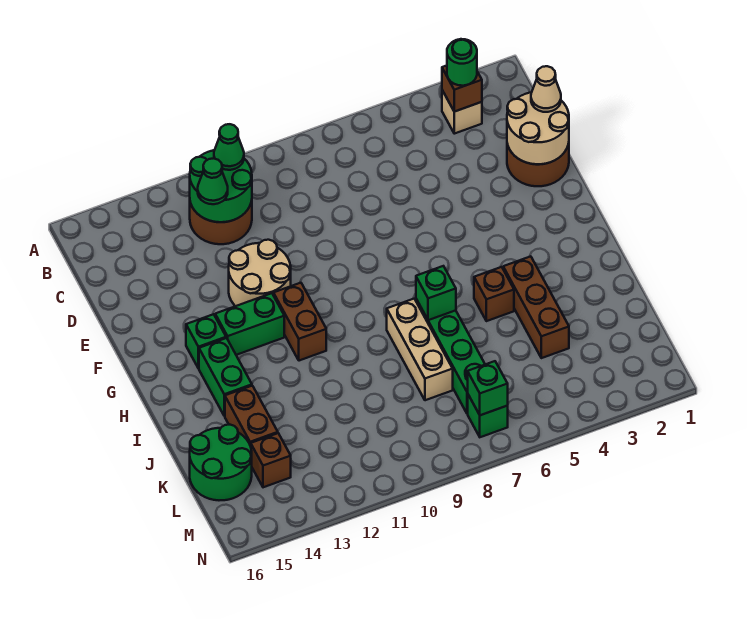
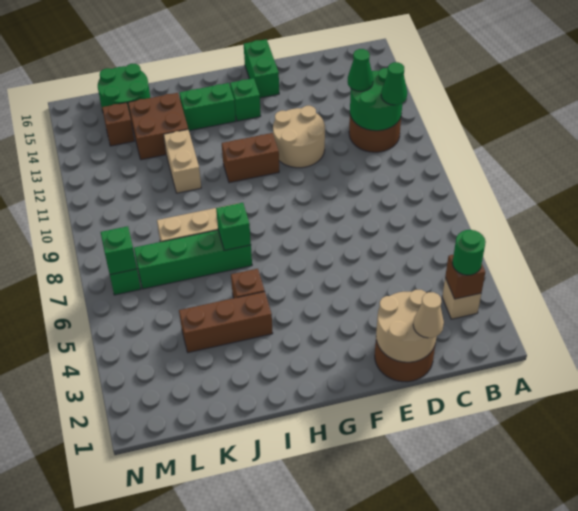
green brick G12:G13 level 1 -> green brick F15:F16 level 1
none -> tan brick J11:J12 level 1
brown brick J14:K14 level 1 -> brown brick J13:K14 level 1

